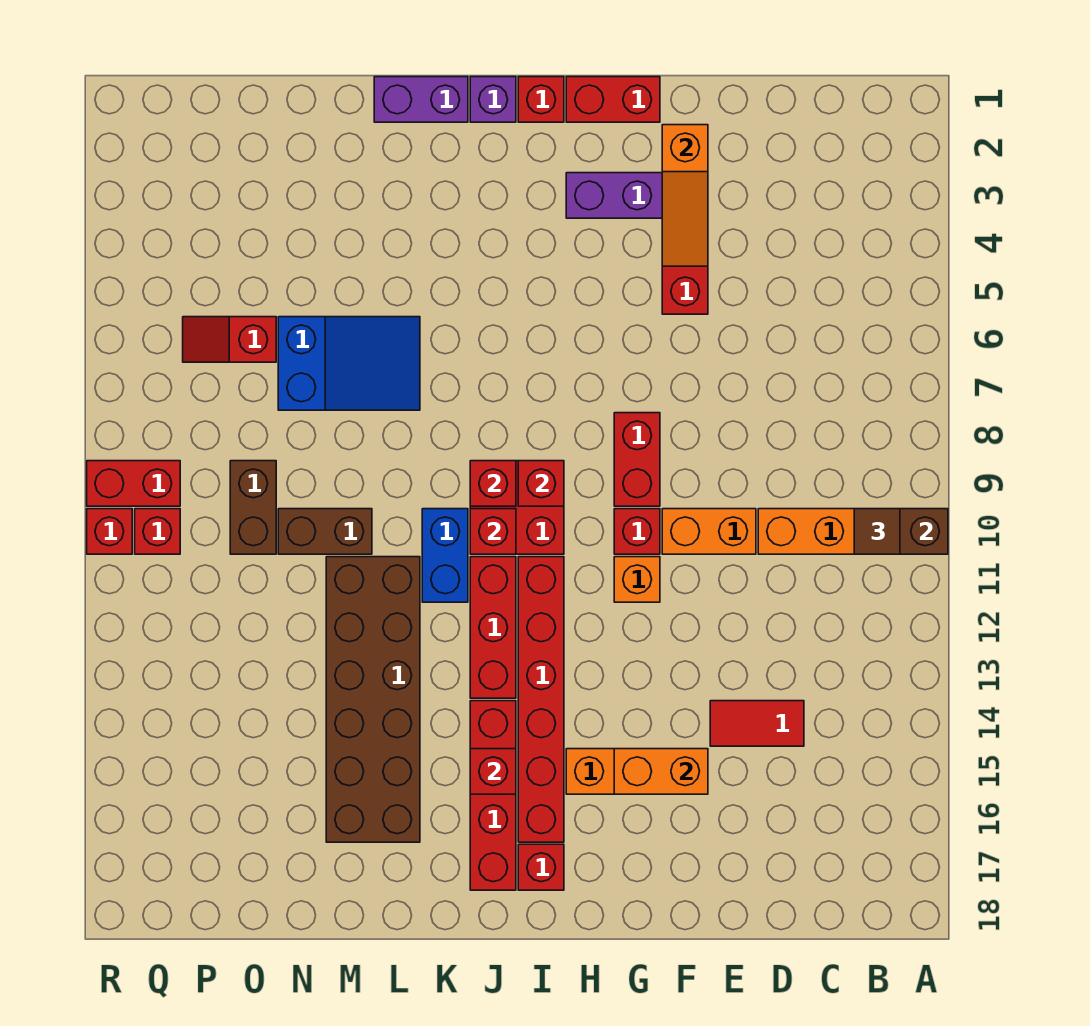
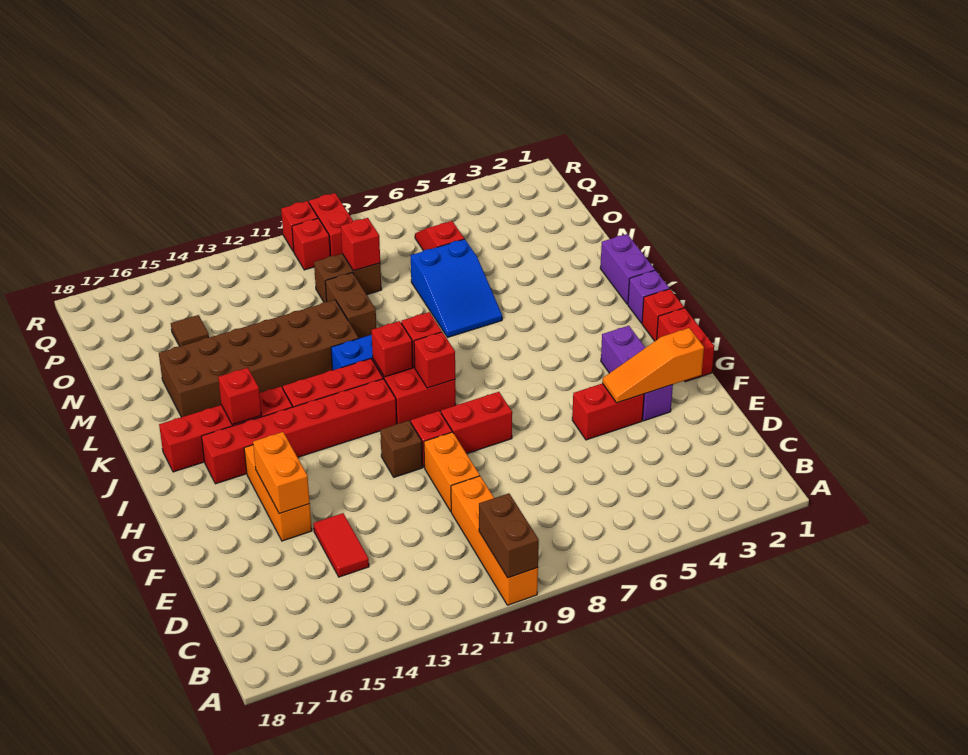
brown tile B10 level 3 -> brown tile O15 level 1
orange brick G11 level 1 -> brown brick G11 level 1
red brick I17 level 1 -> red brick O9 level 2

